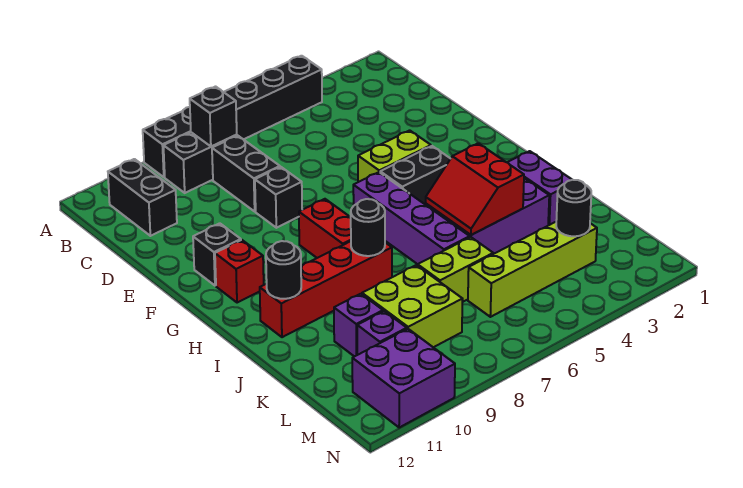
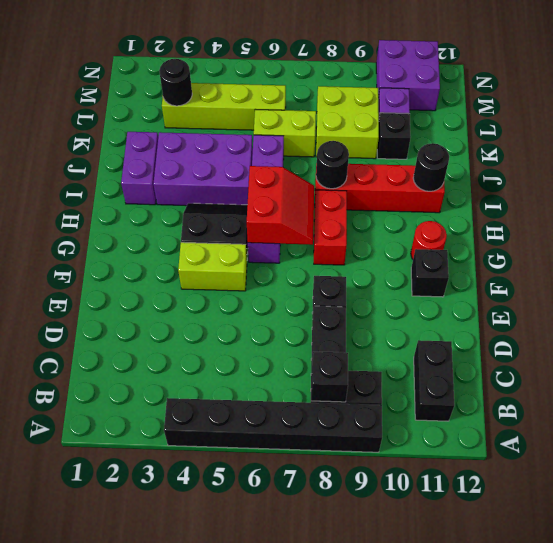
red brick G11 level 1 -> red round brick G11 level 1
red slope I4:J5 level 2 top 4 -> red slope G6:H7 level 2 top 6
purple brick K10 level 1 -> black brick K10 level 1

